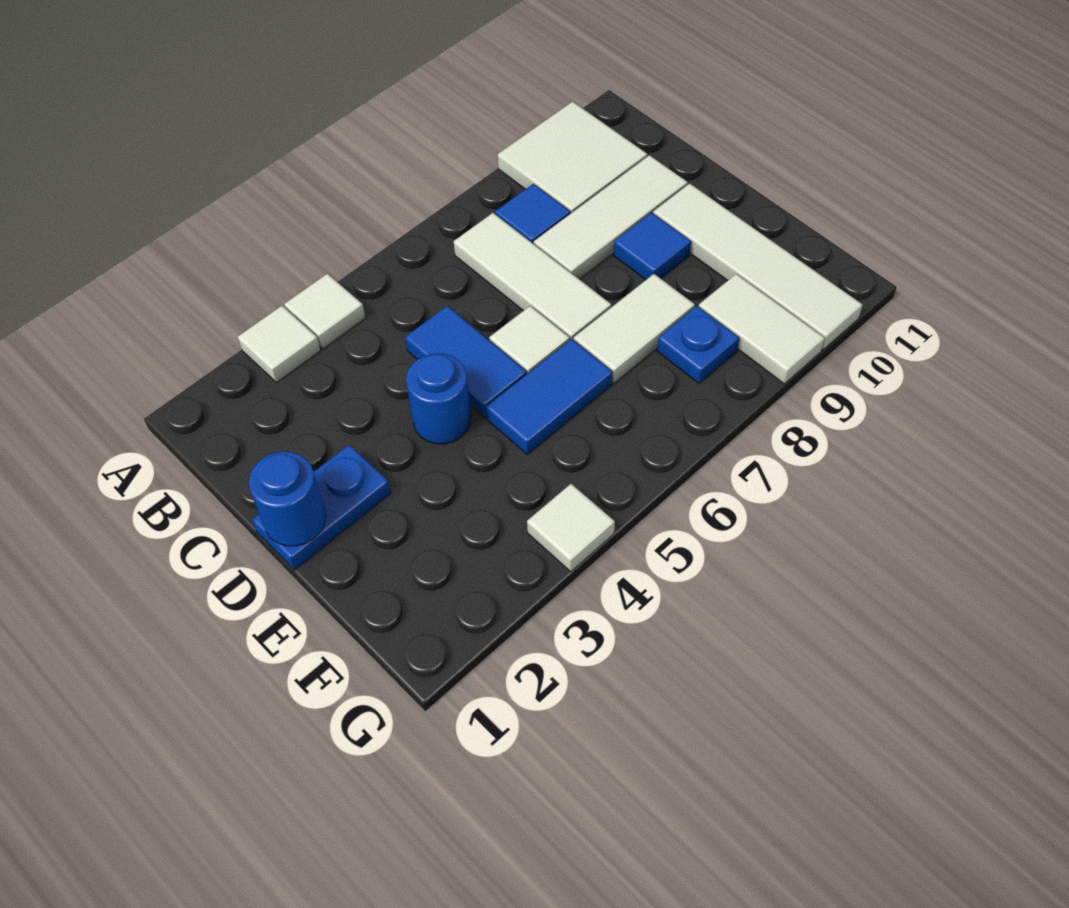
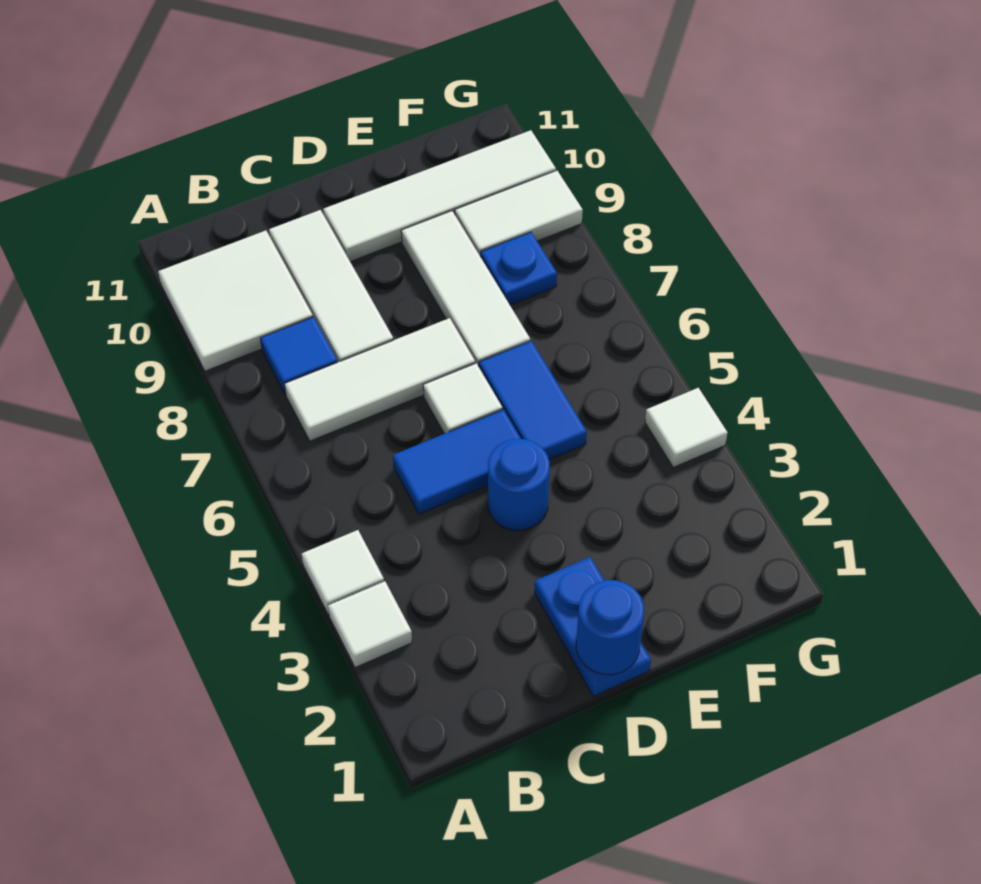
blue tile D9 level 1 -> none
white tile E7:E8 level 1 -> white tile E7:E9 level 1

